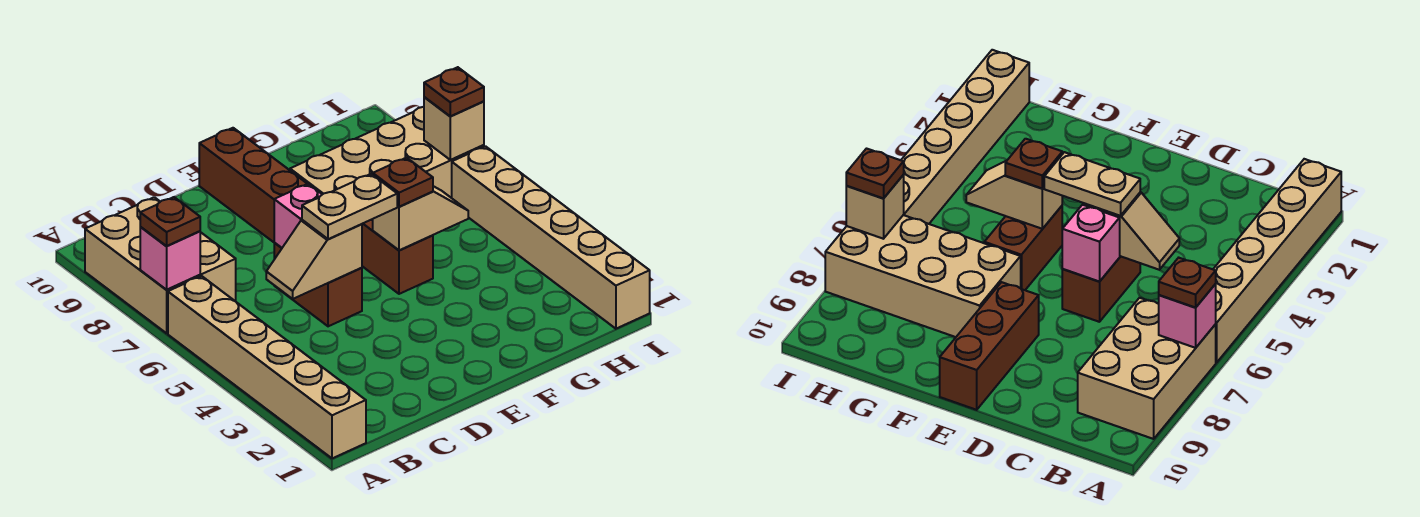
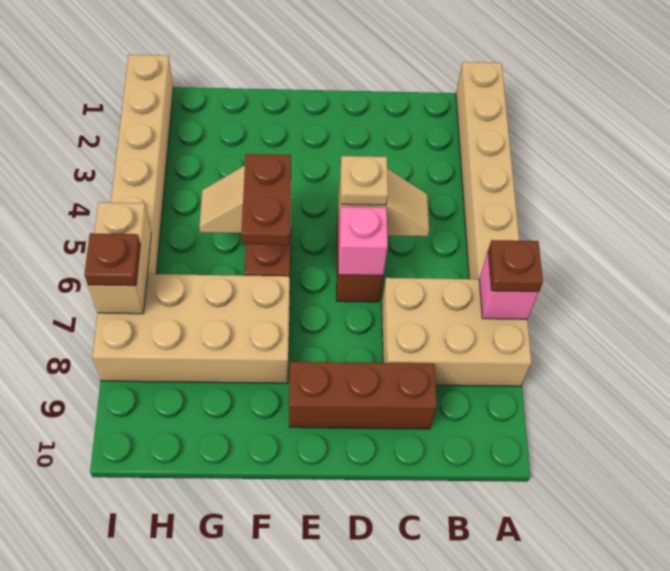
tan brick A7:B9 level 1 -> tan brick A7:C8 level 1
tan plate D5:E5 level 3 -> tan plate D5 level 3
brown brick E8:E10 level 1 -> brown brick C9:E9 level 1
brown plate F5 level 3 -> brown plate F5:F6 level 3
tan brick I7 level 2 -> tan brick I6:I7 level 2

